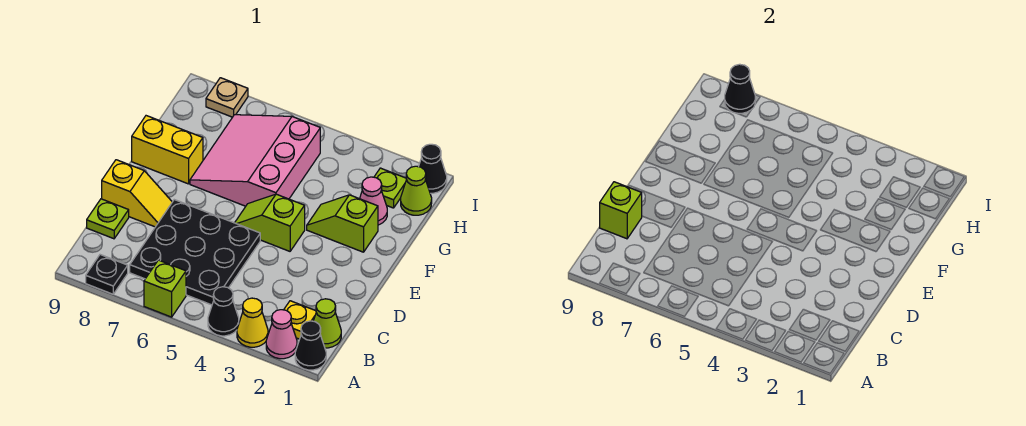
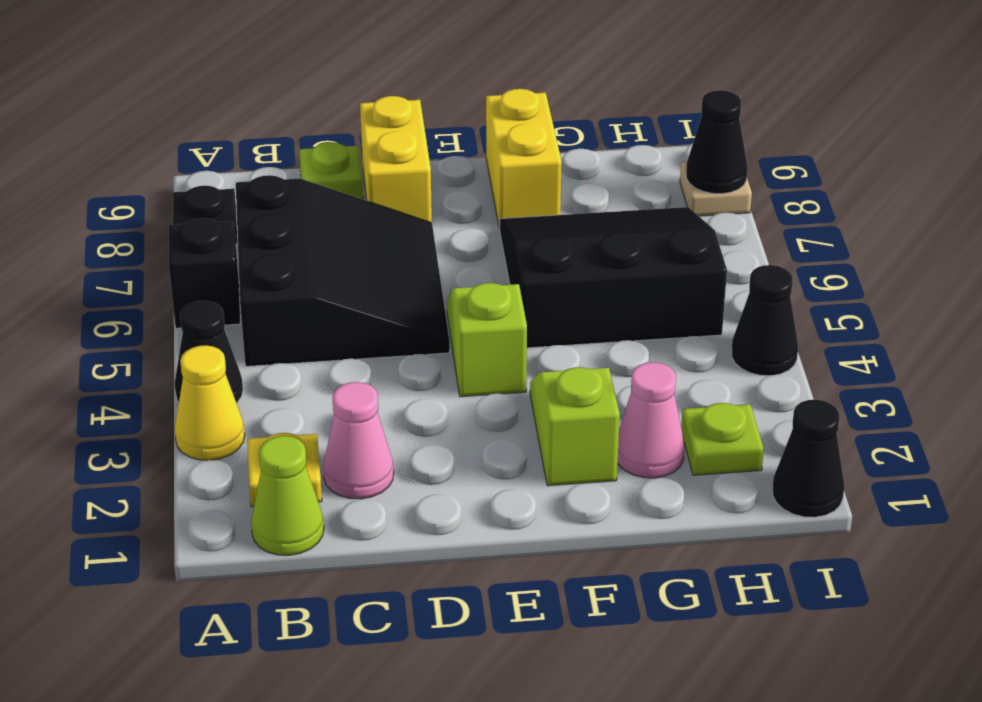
black cone A1 level 1 -> black cone I4 level 1
pink cone A2 level 1 -> pink cone C2 level 1
lime brick A6 level 1 -> black brick A6 level 1
black plate B5:D7 level 1 -> black slope B5:D7 level 1 top B
lime brick C9 level 2 -> none
yellow slope D8:D9 level 1 top 9 -> yellow brick D8:D9 level 1
pink slope F5:H7 level 1 top 5 -> black slope F5:H7 level 1 top 5
lime cone H1 level 1 -> none

